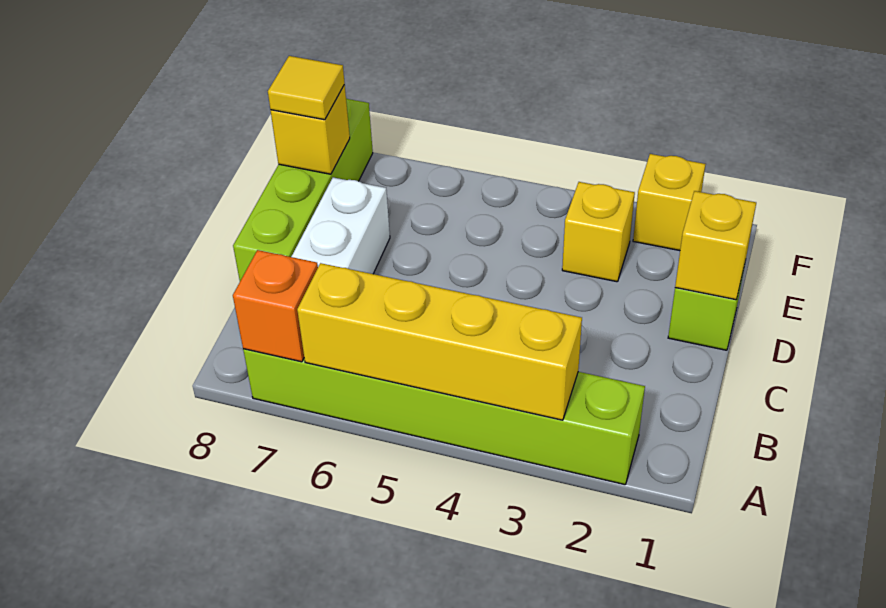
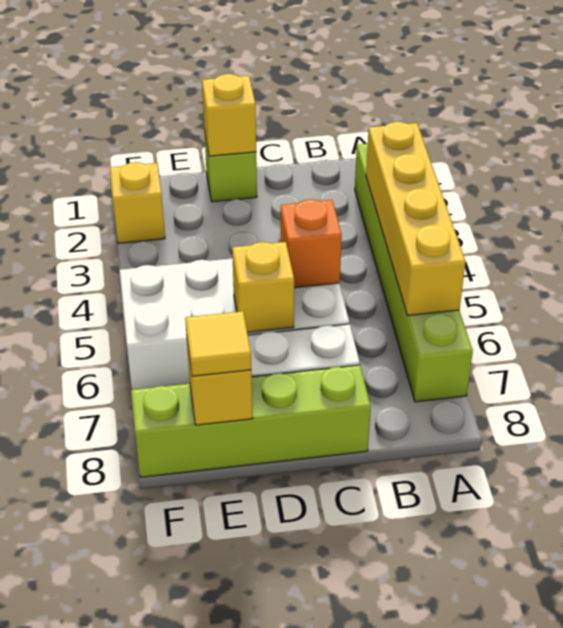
orange brick A7 level 2 -> orange brick C5 level 2
none -> white brick C5:F6 level 1
yellow brick E3 level 1 -> yellow brick D6 level 2

